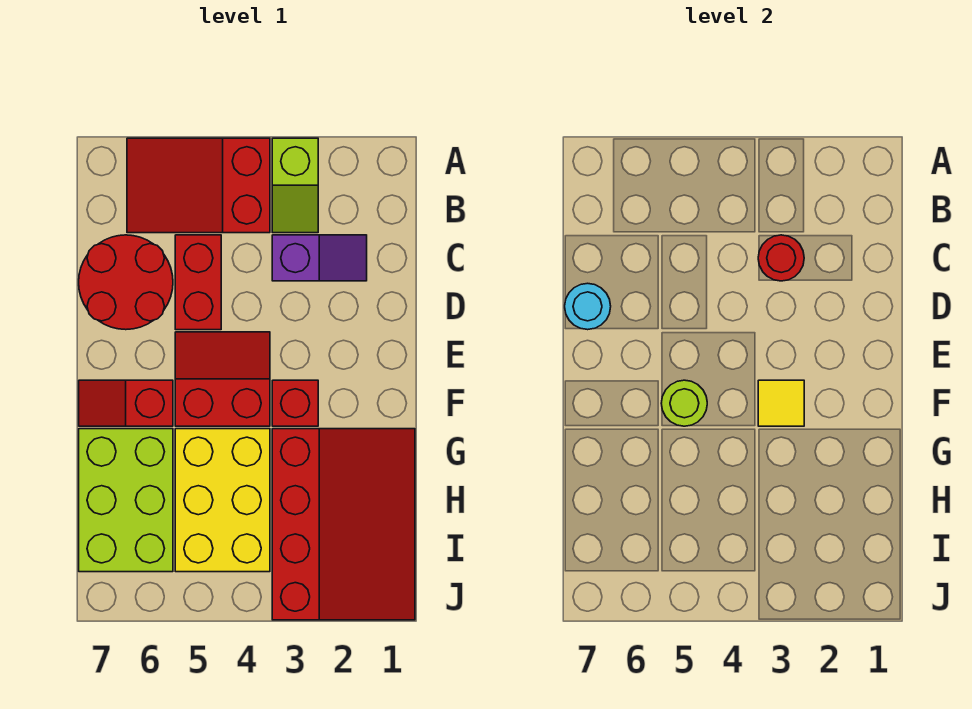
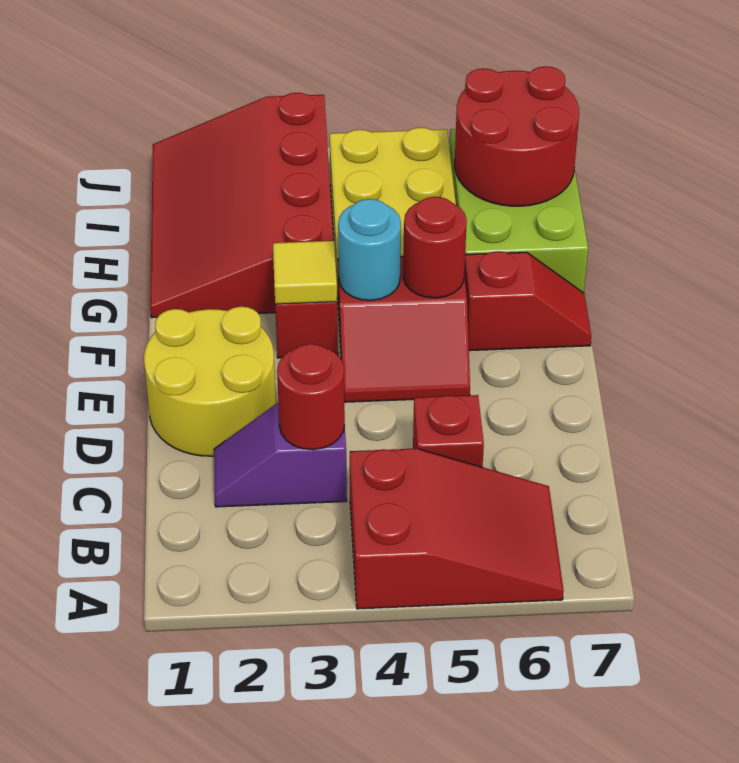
lime slope A3:B3 level 1 top A -> none
red brick C5:D5 level 1 -> red brick C5 level 1
red round brick C6:D7 level 1 -> red round brick H6:I7 level 2
none -> yellow round brick D1:E2 level 1
cyan round brick D7 level 2 -> cyan round brick F4 level 2
lime round brick F5 level 2 -> red round brick F5 level 2

